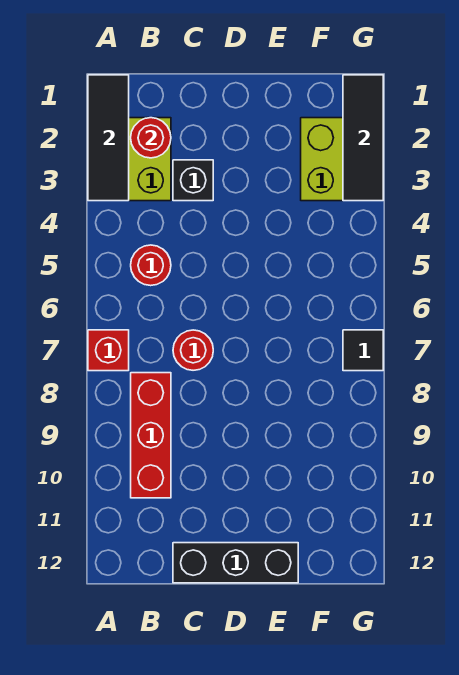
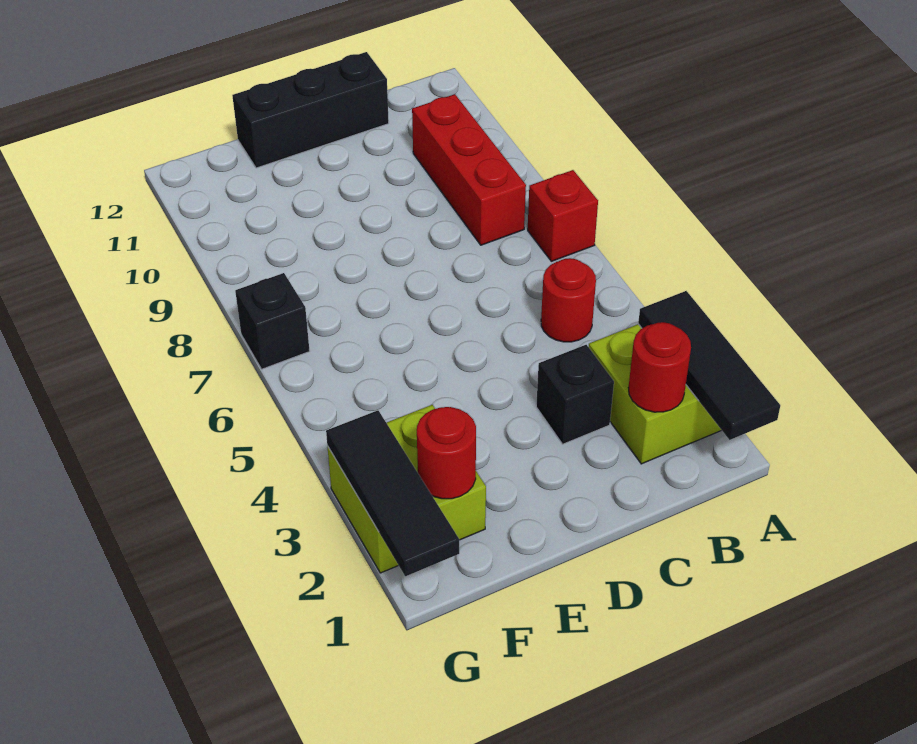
red round brick C7 level 1 -> red round brick F2 level 2
black tile G7 level 1 -> black brick G7 level 1

